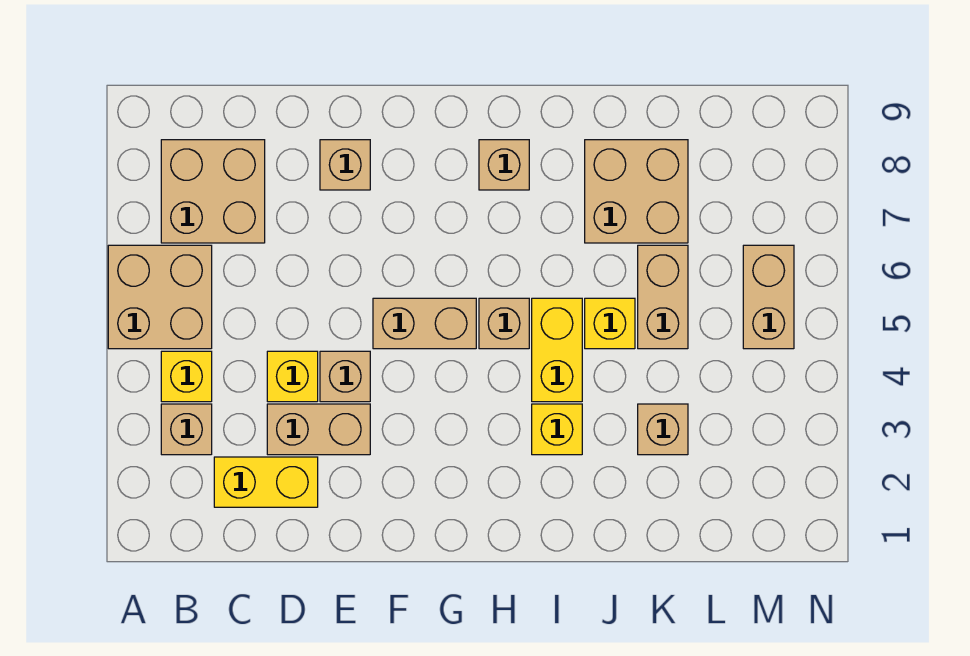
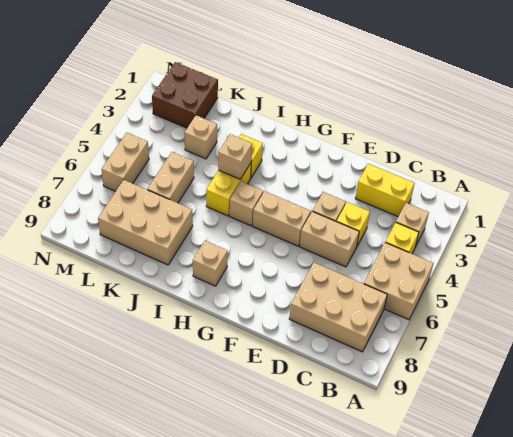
tan brick B7:C8 level 1 -> tan brick B7:D8 level 1
tan brick D3:E3 level 1 -> tan brick D5:E5 level 1
tan brick E8 level 1 -> tan brick I4 level 2
yellow brick J5 level 1 -> none
tan brick J7:K8 level 1 -> tan brick J7:L8 level 1
none -> brown brick L1:M2 level 1

